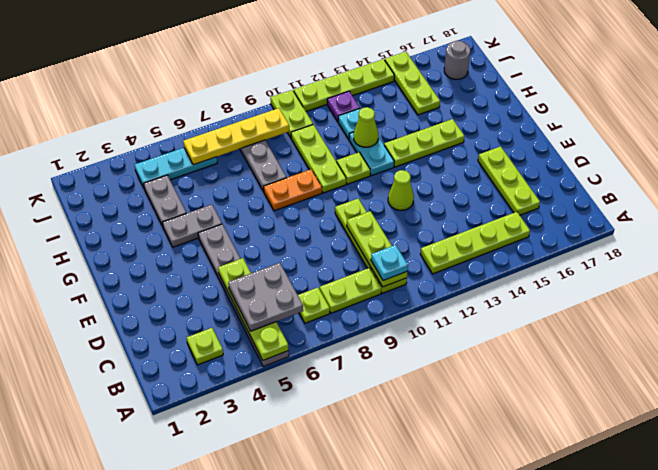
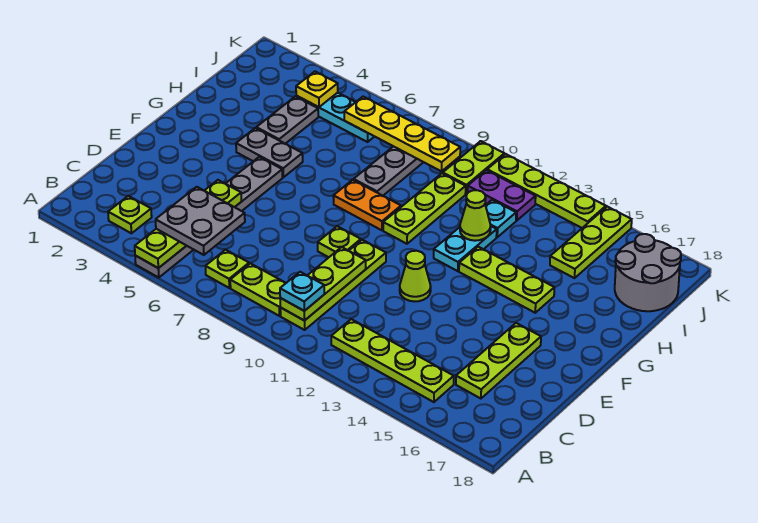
lime plate G11 level 1 -> lime plate E9 level 1
none -> yellow plate J4 level 2
purple plate J12 level 1 -> purple plate J11:J12 level 1
grey round brick J17 level 1 -> grey round brick I17:J18 level 1

